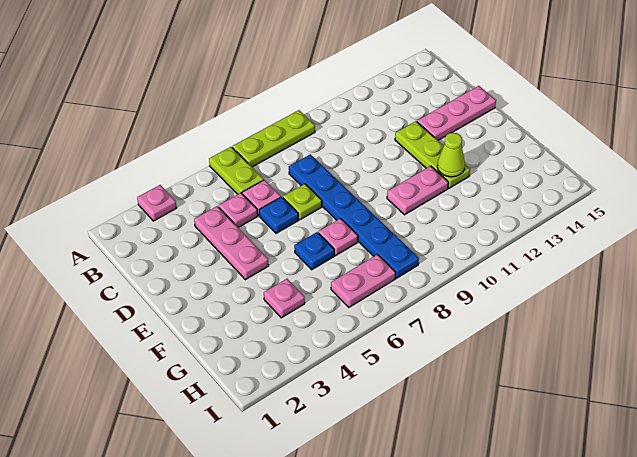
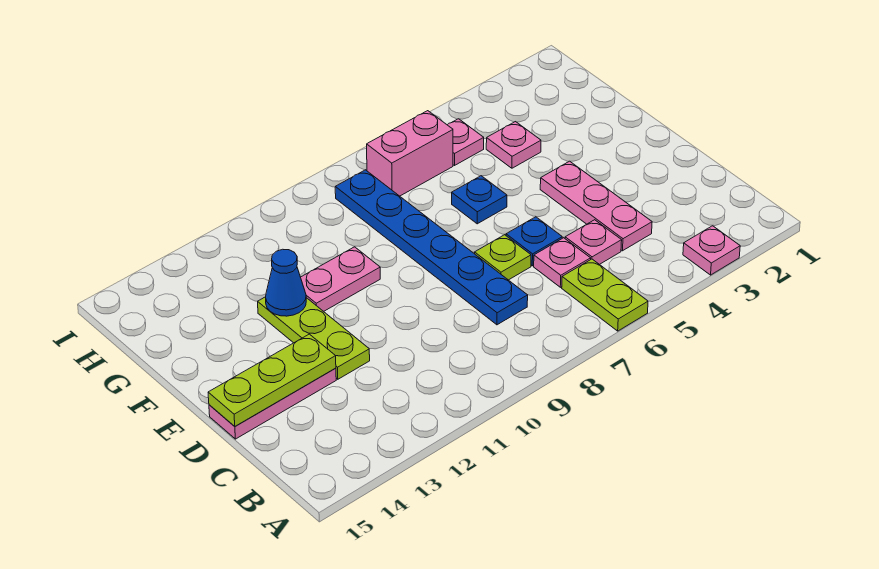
lime plate A7:A9 level 1 -> lime plate D13:D15 level 2
pink plate F7 level 1 -> pink plate H5 level 1
lime cone F12 level 2 -> blue cone F12 level 2
pink plate H6:H7 level 1 -> pink brick H6:H7 level 1

